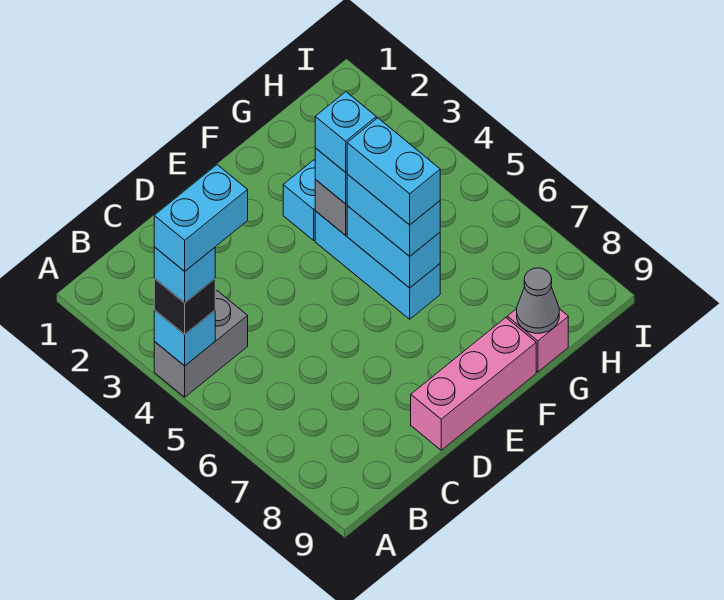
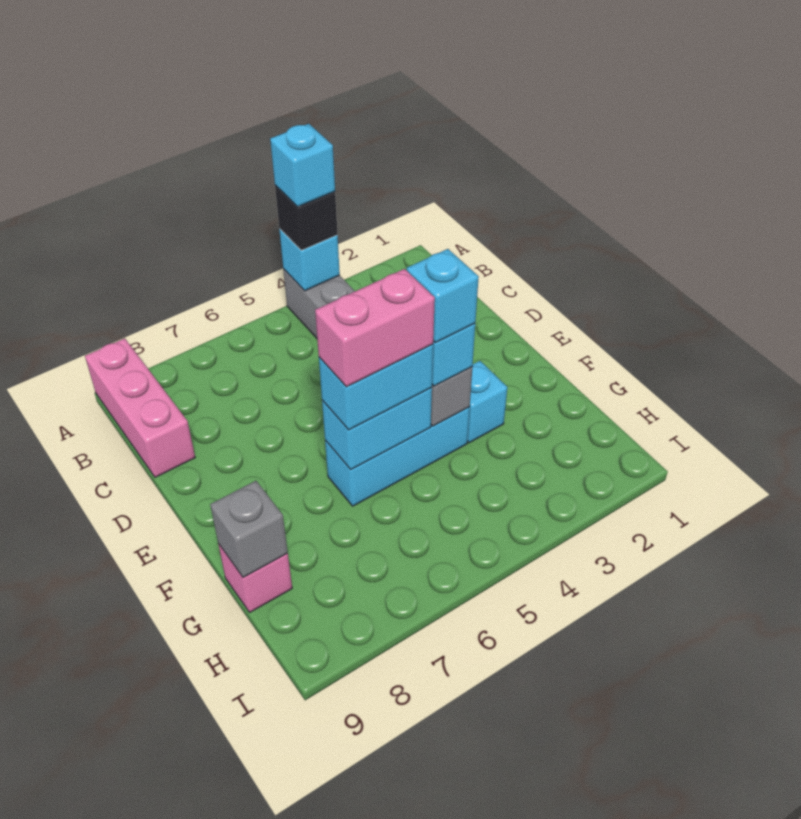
cyan brick A4:B4 level 5 -> none
pink brick D9:F9 level 1 -> pink brick A9:C9 level 1
cyan brick F5:F6 level 4 -> pink brick F5:F6 level 4
grey cone G9 level 2 -> grey brick G9 level 2

